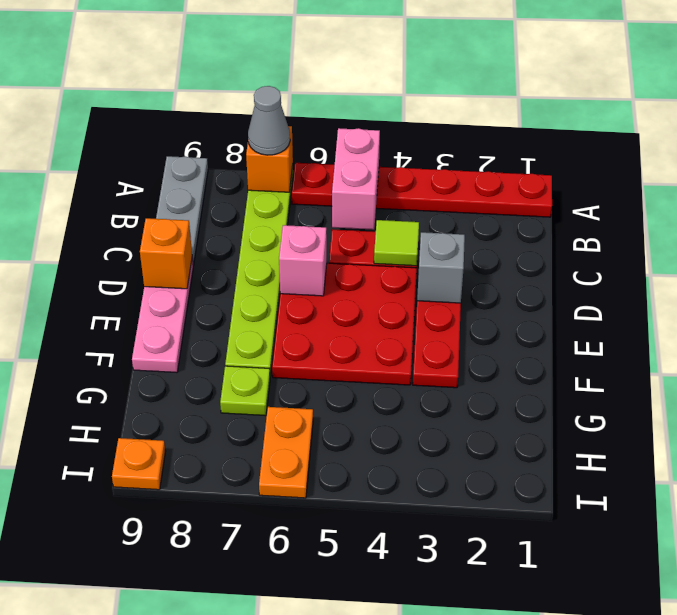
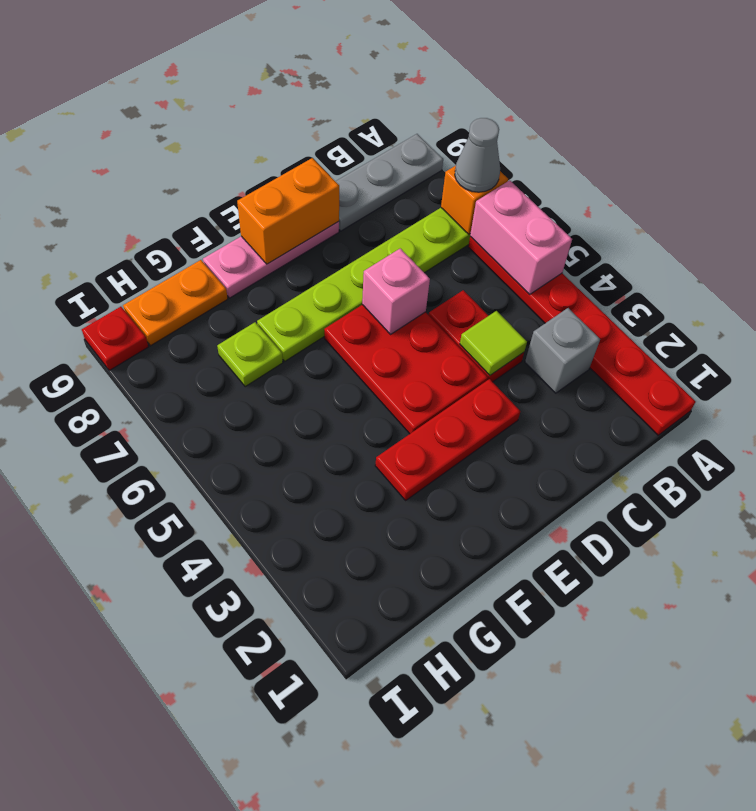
pink brick A5:B5 level 2 -> pink brick A5:A6 level 2
grey brick D3 level 2 -> grey brick B3 level 1
red plate D4:F6 level 1 -> red plate D4:E6 level 1
orange brick D9 level 2 -> orange brick D9:E9 level 2
orange plate H6:I6 level 1 -> orange plate G9:H9 level 1
orange plate I9 level 1 -> red plate I9 level 1

